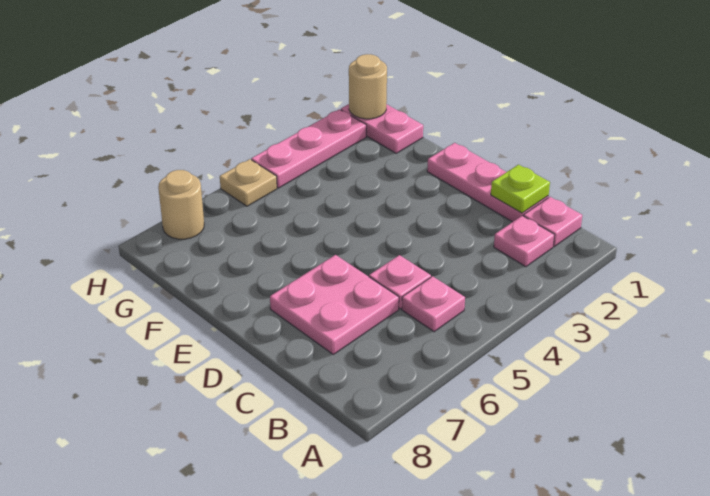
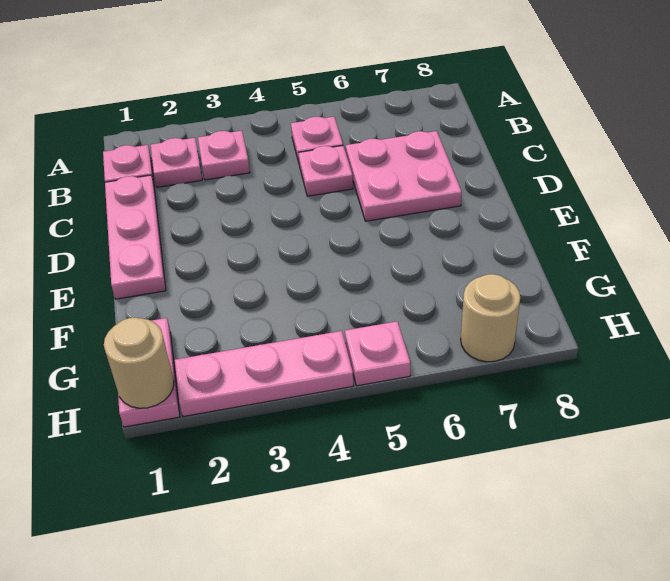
none -> pink plate B3 level 1
lime plate C1 level 2 -> none
tan plate H5 level 1 -> pink plate H5 level 1

